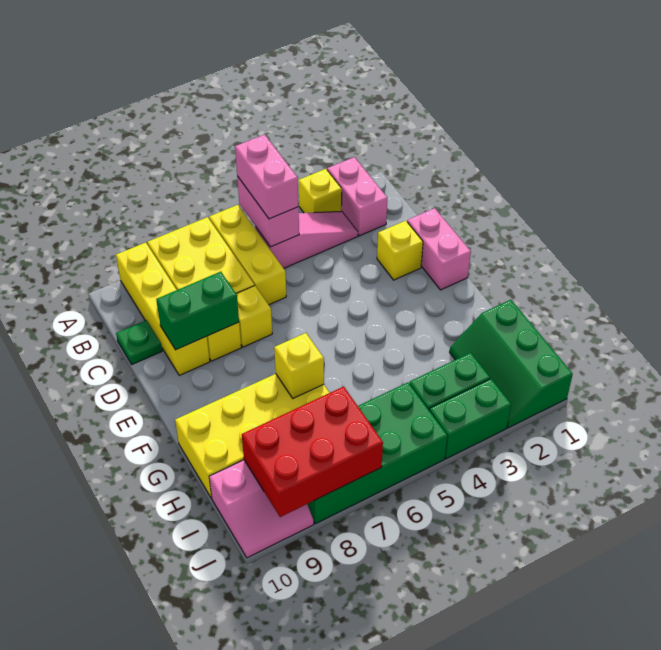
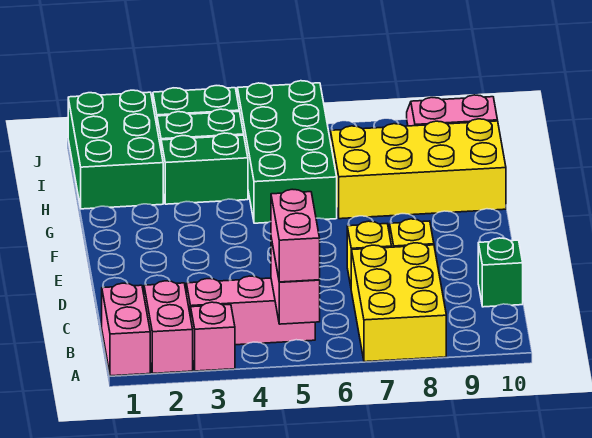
yellow brick A3 level 1 -> pink brick A3 level 1
yellow brick A6:C6 level 1 -> none
yellow brick A9:D9 level 1 -> none
pink slope B3:B5 level 1 top 5 -> pink brick B3:B5 level 1
green plate C10 level 1 -> green brick C10 level 1
pink brick D1:E1 level 1 -> pink brick A1:B1 level 1
yellow brick D2 level 1 -> none
green brick D8:D9 level 2 -> green brick H3:H4 level 1
yellow brick G7 level 2 -> none
green slope H1:J2 level 1 top 1 -> green brick H1:J2 level 1
green brick I5:J8 level 1 -> green brick G5:J6 level 1
red brick I7:J9 level 2 -> none

